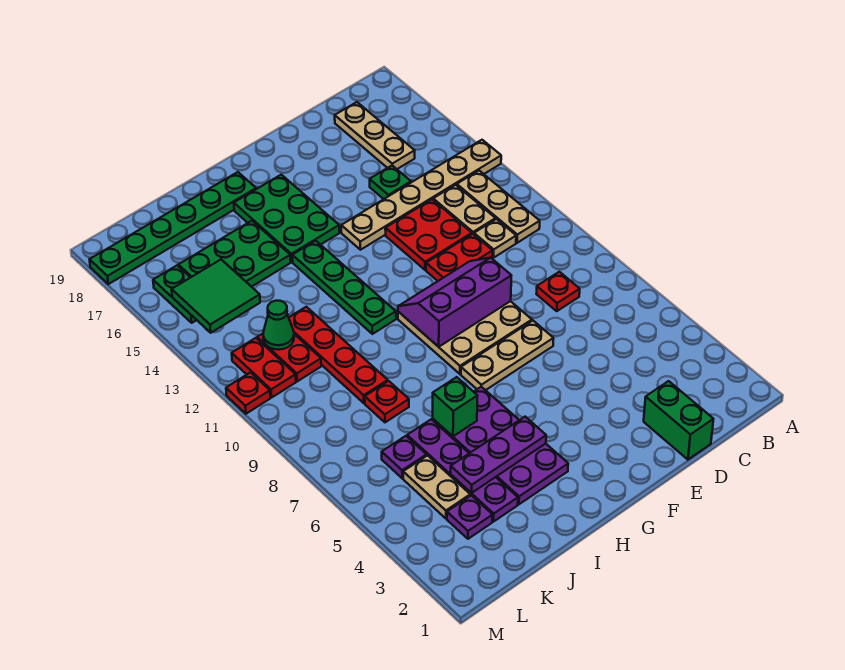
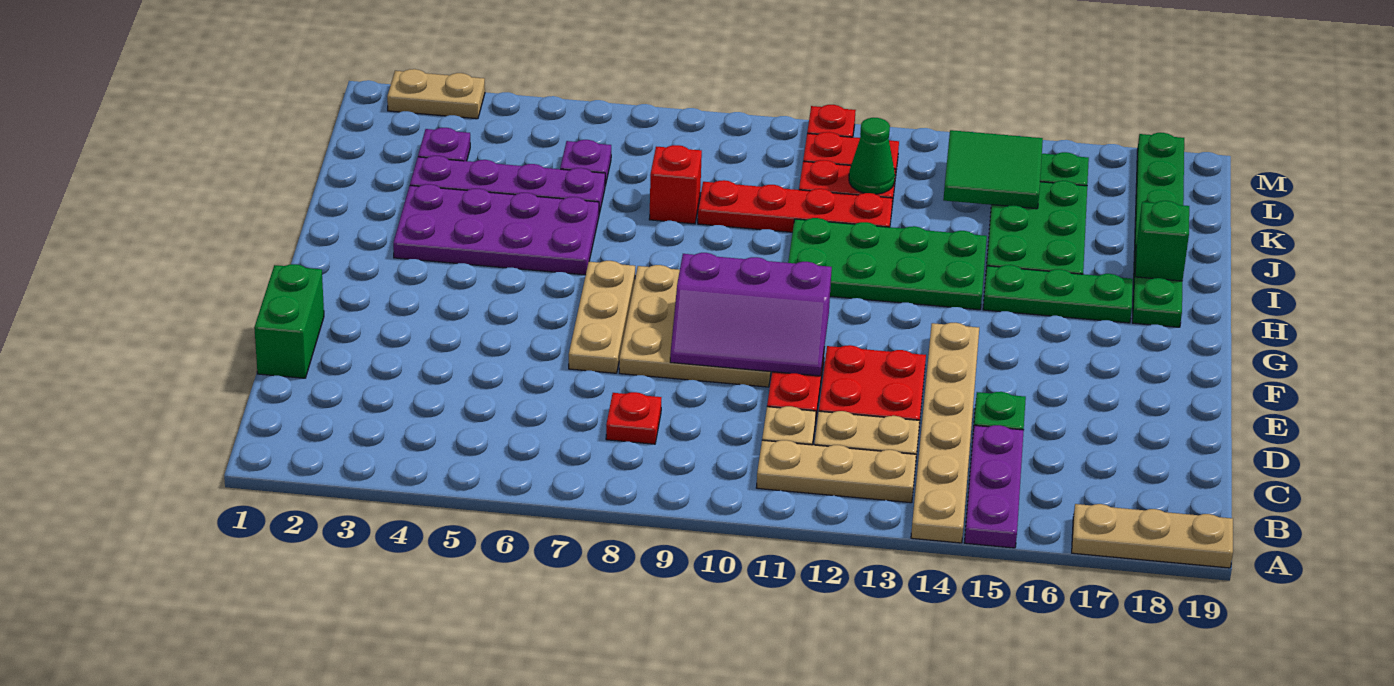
tan plate C16:C18 level 1 -> tan plate A17:A19 level 1
green brick D1:D2 level 1 -> green brick D1:E1 level 1
purple slope E9:G10 level 2 top 9 -> purple slope E9:F11 level 2 top F
green plate G15:H17 level 1 -> green plate H15:H17 level 1
purple plate H4:J4 level 2 -> purple plate A15:C15 level 1
green plate H11:H14 level 1 -> green plate H11:I14 level 1
green brick I6 level 2 -> green brick I18 level 2
red plate J8 level 1 -> red brick J8 level 1
tan plate K4:K5 level 1 -> tan plate M2:M3 level 1

